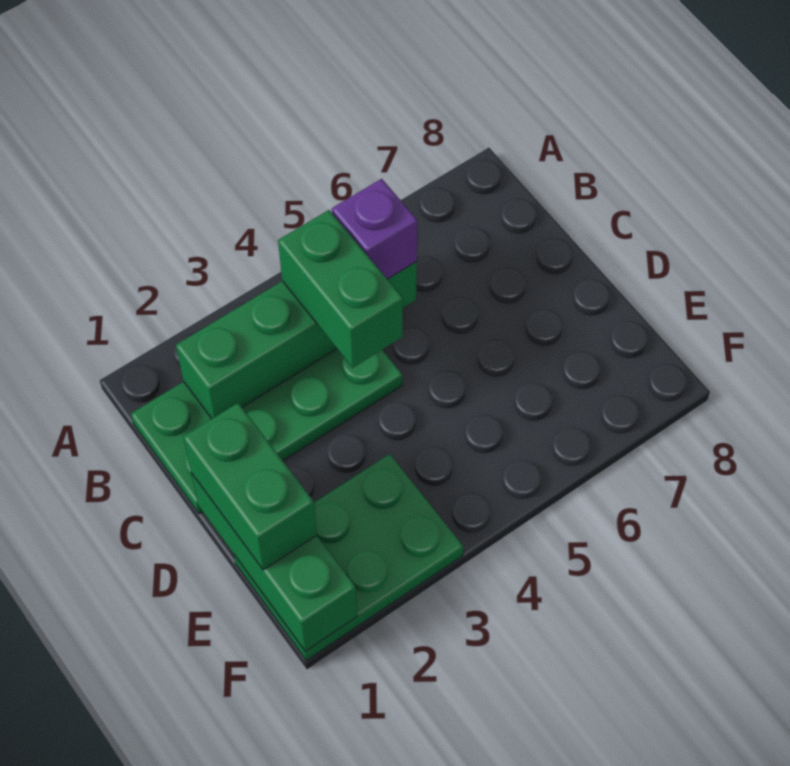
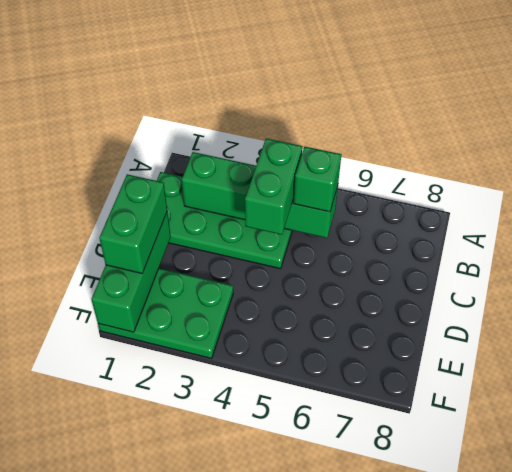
purple brick B5 level 3 -> green brick B5 level 3

